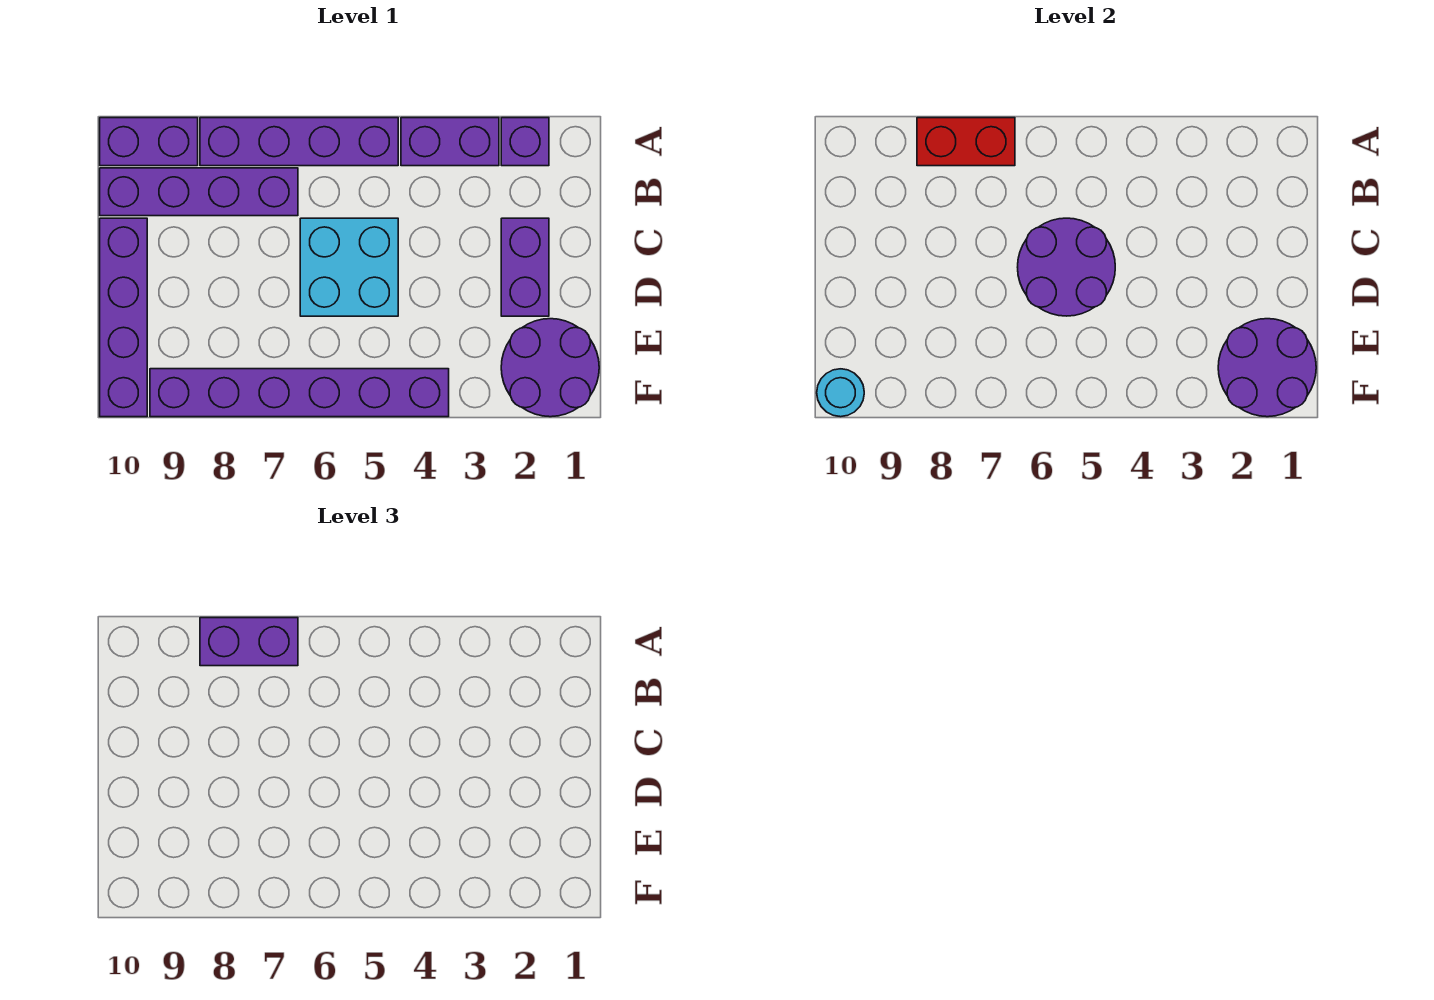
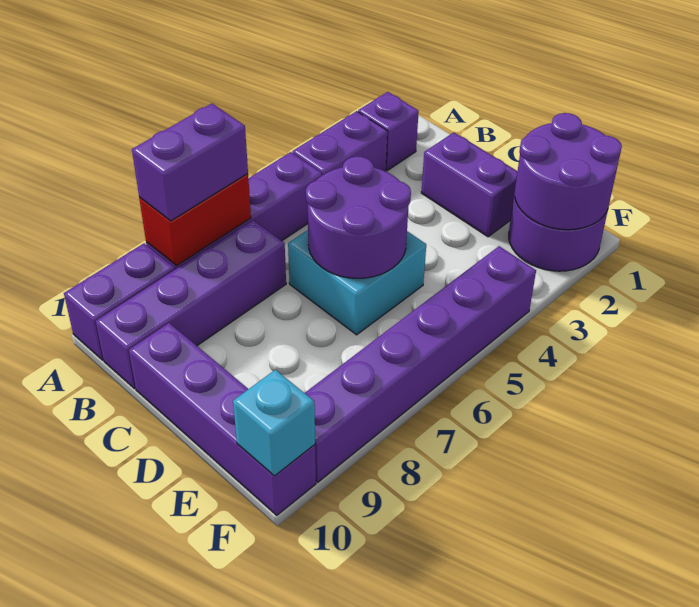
cyan round brick F10 level 2 -> cyan brick F10 level 2

